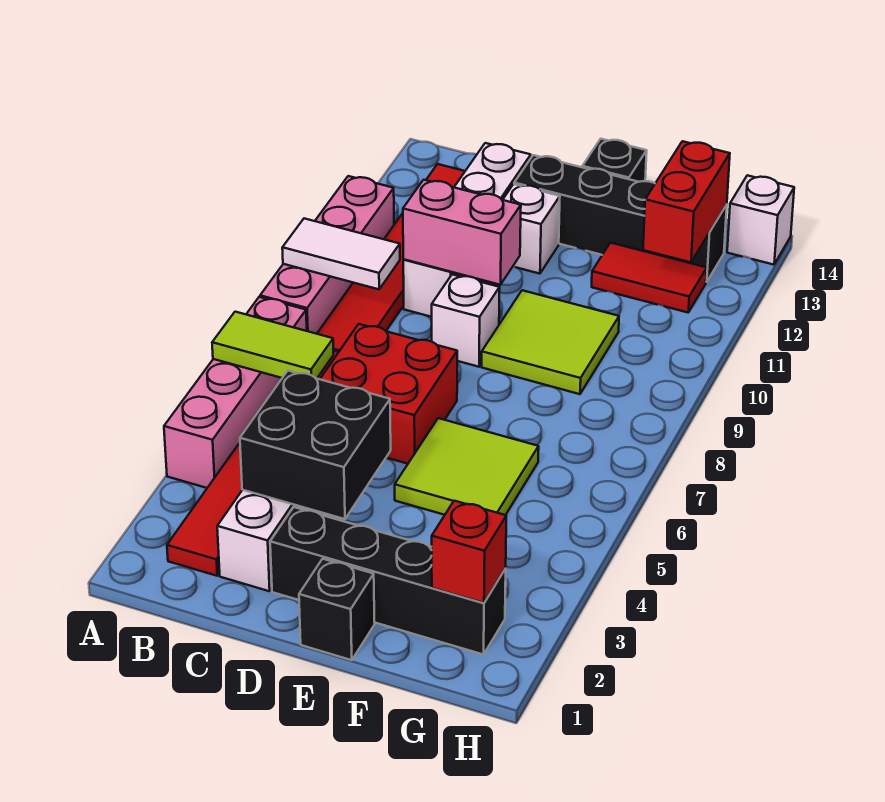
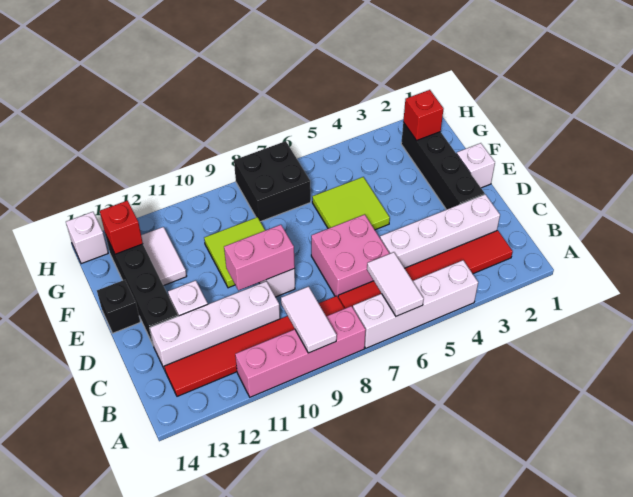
pink brick A4:A7 level 1 -> white brick A4:A7 level 1
lime tile A6:B6 level 2 -> white tile A6:B6 level 2
black brick C3:D4 level 2 -> black brick G7:H8 level 1
red brick C6:D7 level 1 -> pink brick C6:D7 level 1
pink brick C10:D10 level 2 -> pink brick D9:D10 level 2
black brick E1 level 1 -> white brick E1 level 1
red tile F12:G12 level 1 -> white tile F12:G12 level 1
red brick G12:G13 level 2 -> red brick G13 level 2

